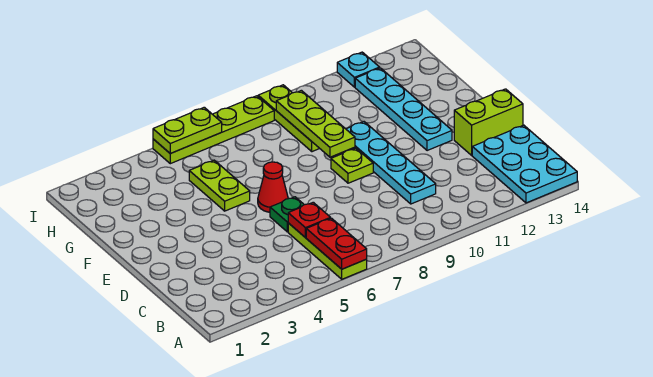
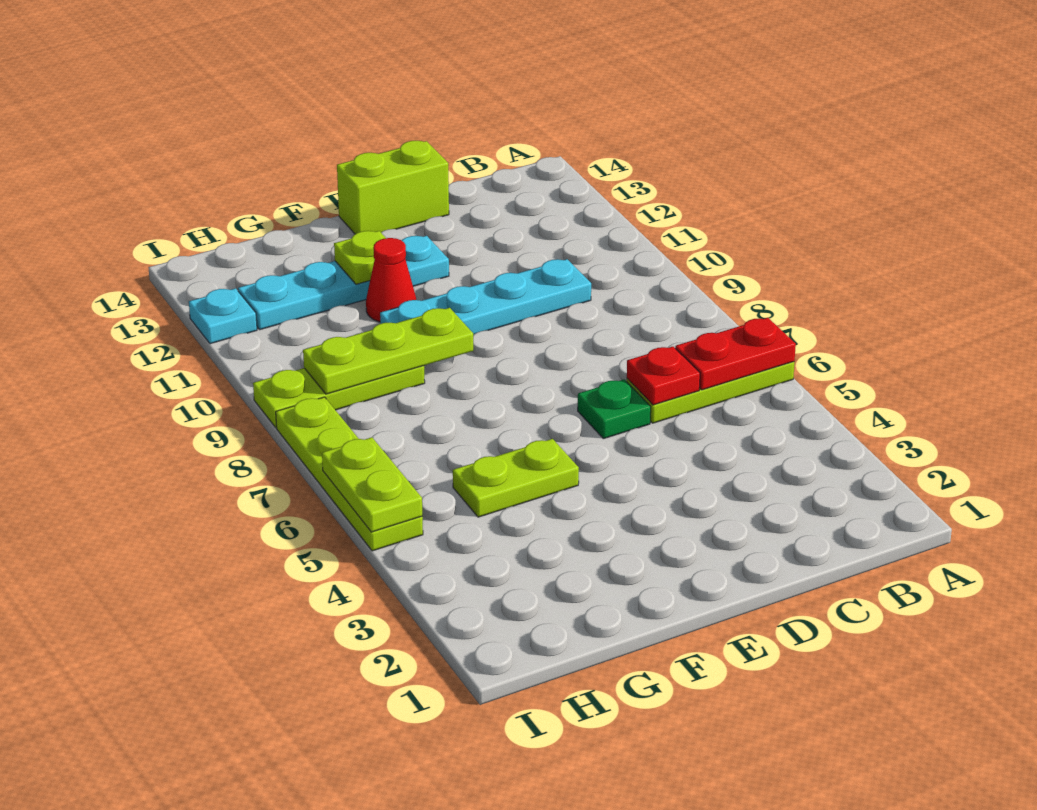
cyan plate A13:C14 level 1 -> none
lime brick D13:D14 level 1 -> lime brick D14:E14 level 1
red cone E6 level 1 -> red cone F11 level 1
lime plate E9 level 1 -> lime plate F12 level 2

